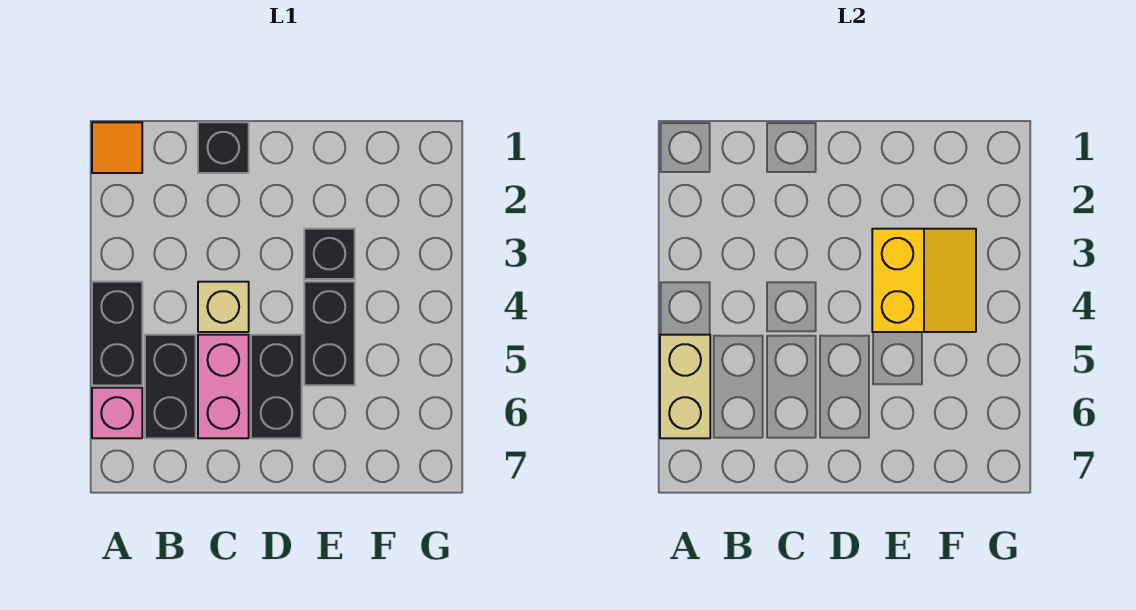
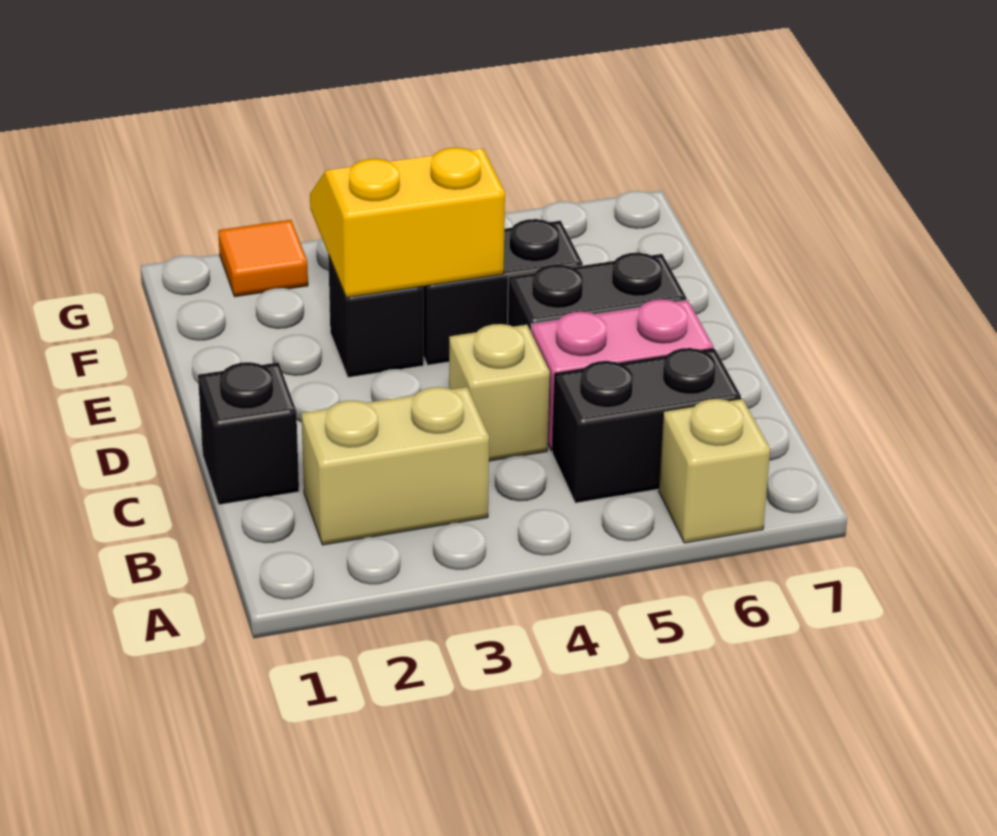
orange tile A1 level 1 -> orange tile G2 level 1
black brick A4:A5 level 1 -> none
tan brick A5:A6 level 2 -> tan brick B2:B3 level 1
pink brick A6 level 1 -> tan brick A6 level 1

